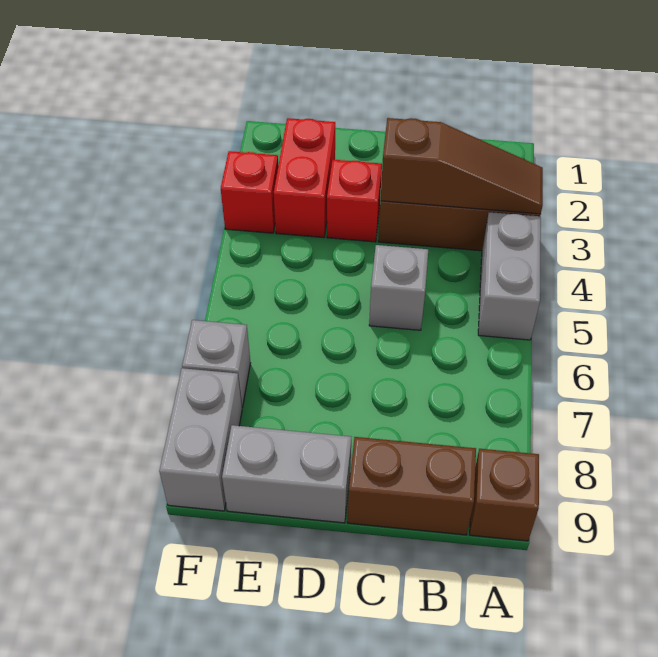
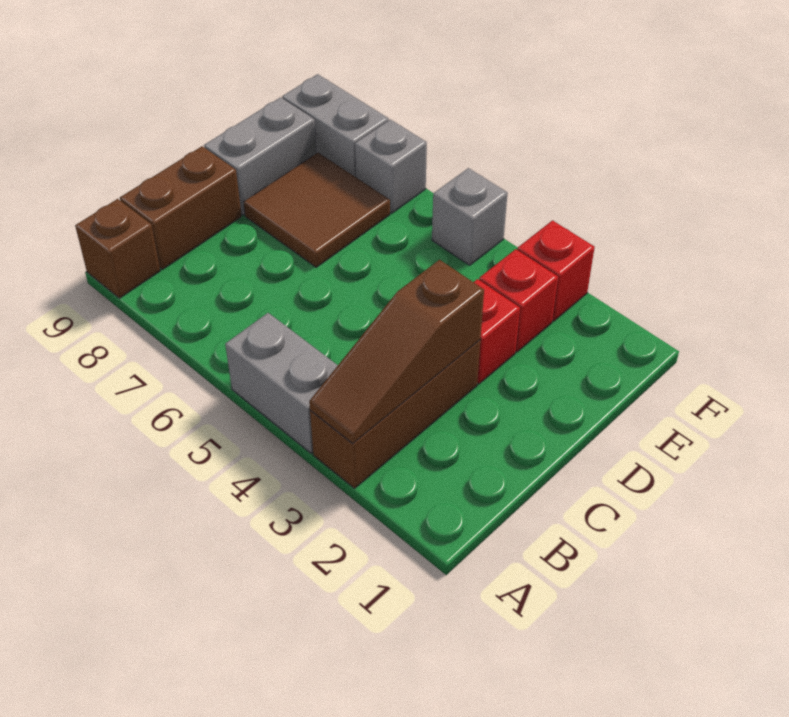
grey brick C5 level 1 -> grey brick F5 level 1
none -> brown tile D7:E8 level 1
red brick E2:E3 level 1 -> red brick E3 level 1

